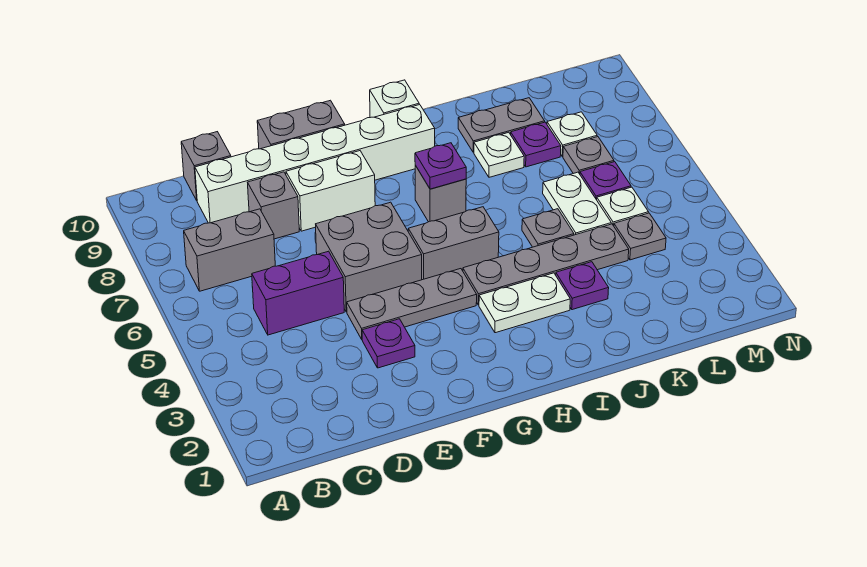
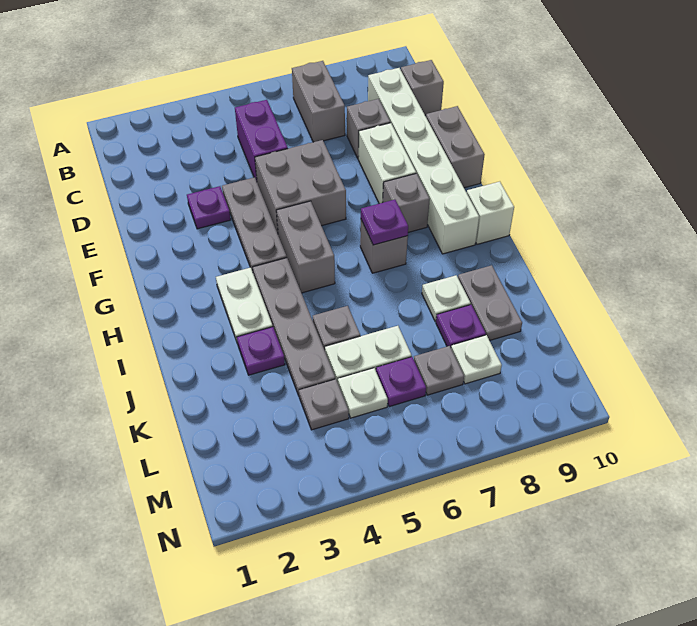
none -> grey brick G8 level 1

